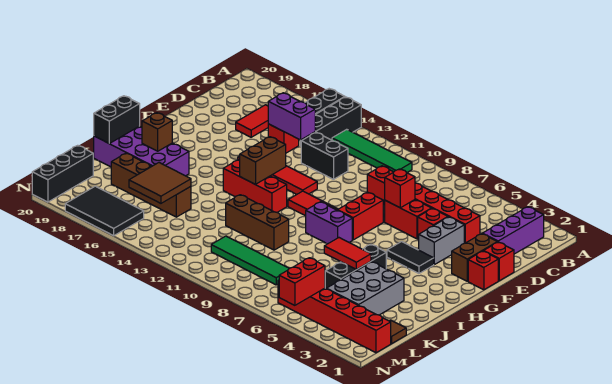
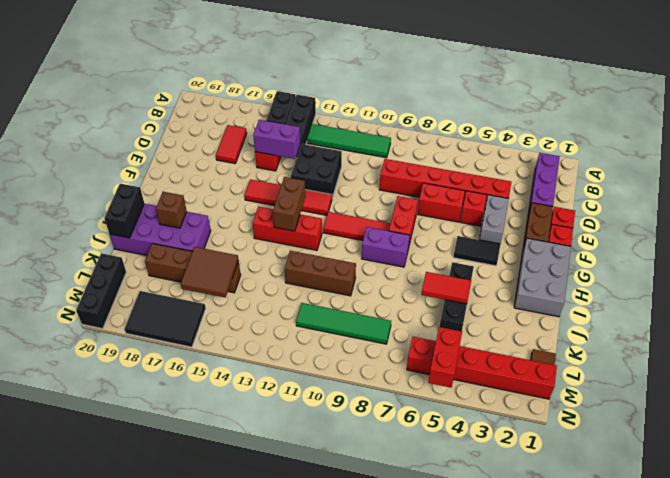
black brick D12:D13 level 1 -> black brick D12:E13 level 1
red brick E7 level 2 -> none
grey brick J3:L4 level 1 -> grey brick G1:I2 level 1

